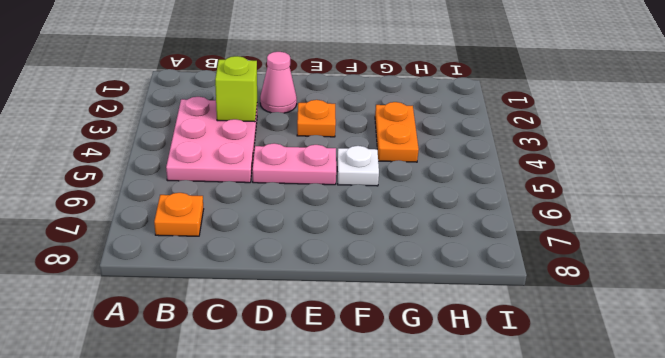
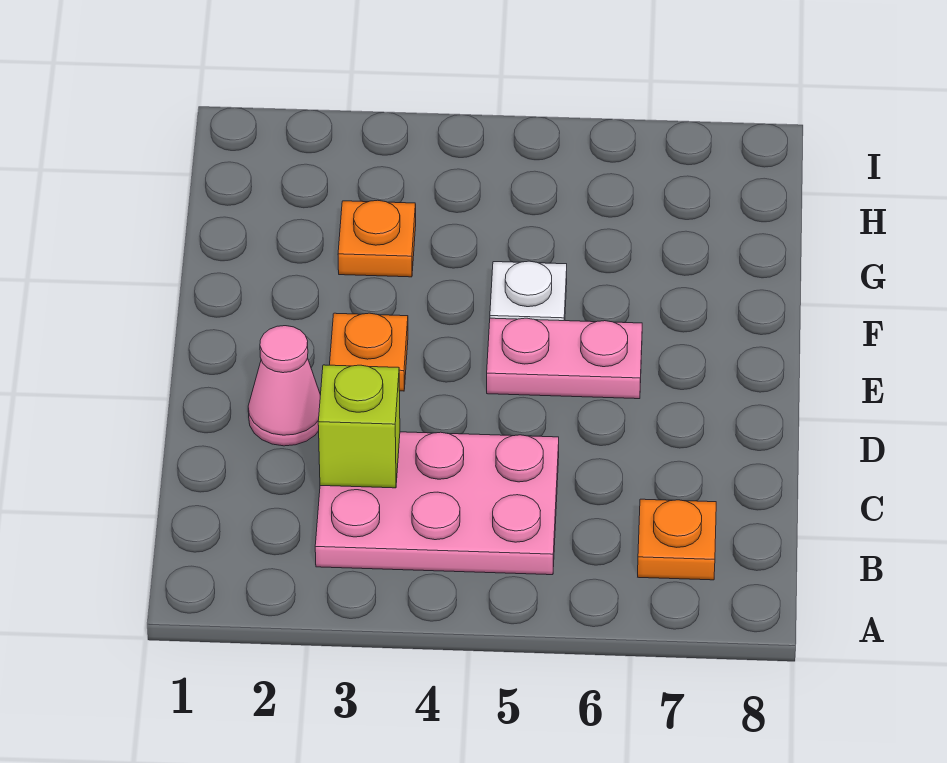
pink plate D5:E5 level 1 -> pink plate E5:E6 level 1
orange plate G3:G4 level 1 -> orange plate G3 level 1

